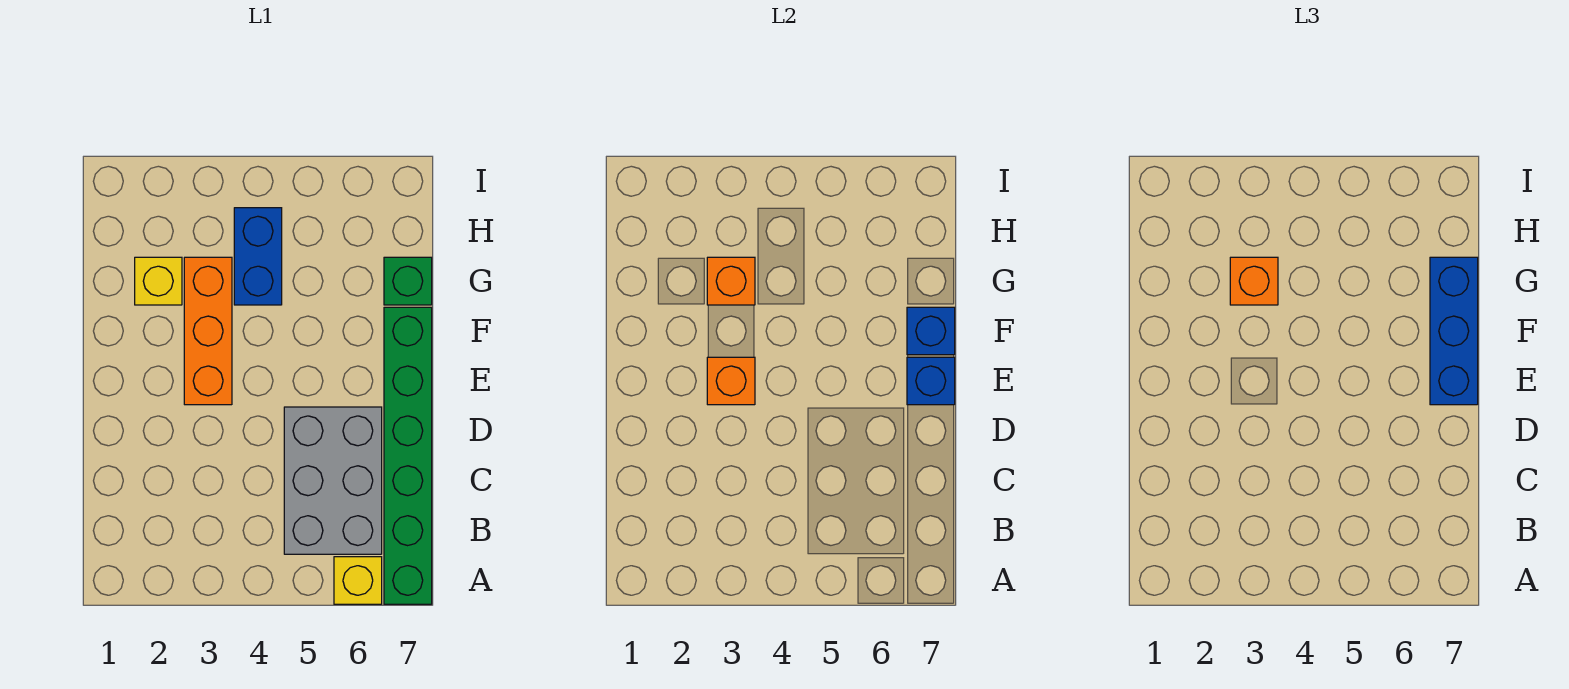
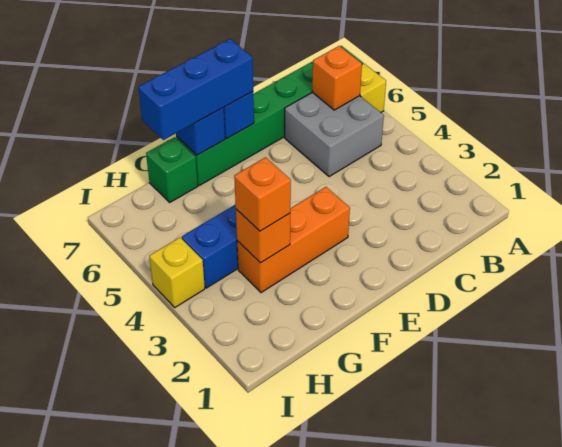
grey brick B5:D6 level 1 -> grey brick B5:C6 level 1
orange brick E3 level 2 -> orange brick B6 level 2
yellow brick G2 level 1 -> yellow brick I4 level 1

